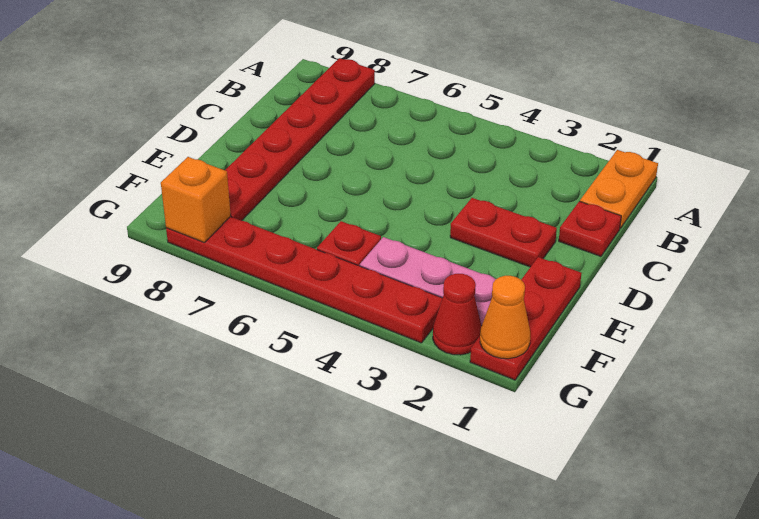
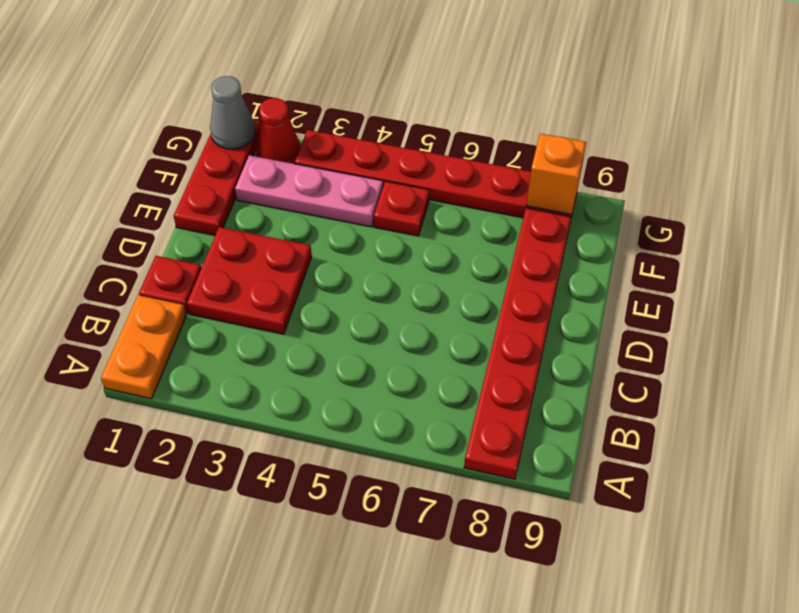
red plate D2:D3 level 1 -> red plate C2:D3 level 1
orange cone G1 level 2 -> grey cone G1 level 2

